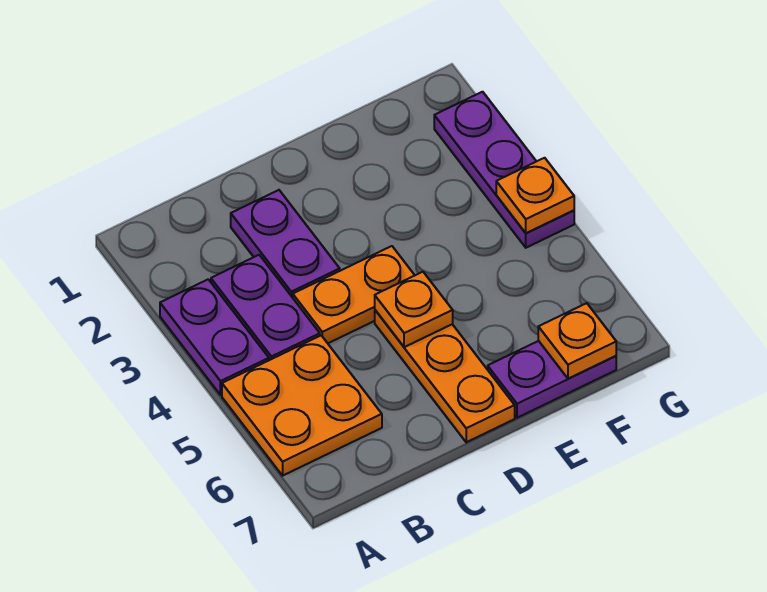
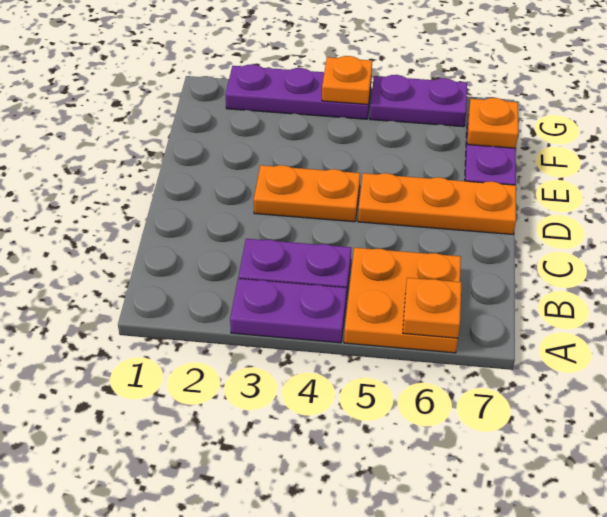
purple plate C2:C3 level 1 -> purple plate G5:G6 level 1
orange plate C4:D4 level 1 -> orange plate D3:D4 level 1
orange plate D5 level 2 -> orange plate A6 level 2

